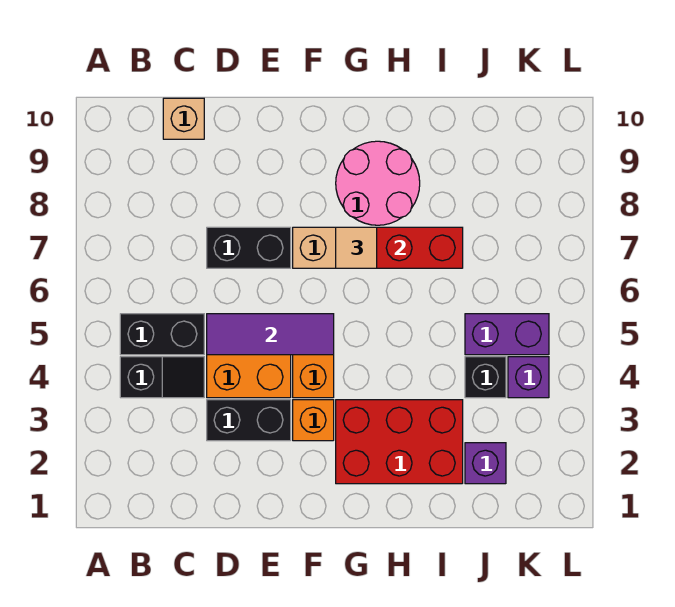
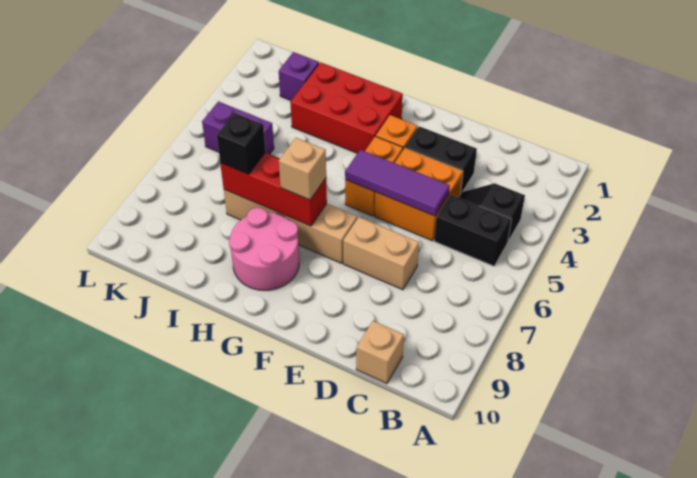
black brick D7:E7 level 1 -> tan brick D7:E7 level 1
tan tile G7 level 3 -> tan brick G7 level 3
black brick J4 level 1 -> black brick I7 level 3
purple brick K4 level 1 -> none

